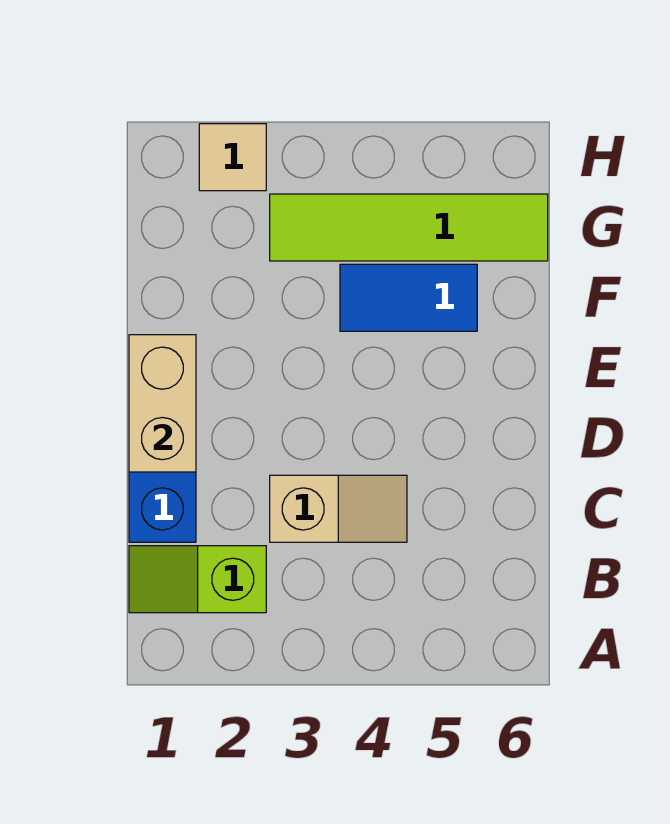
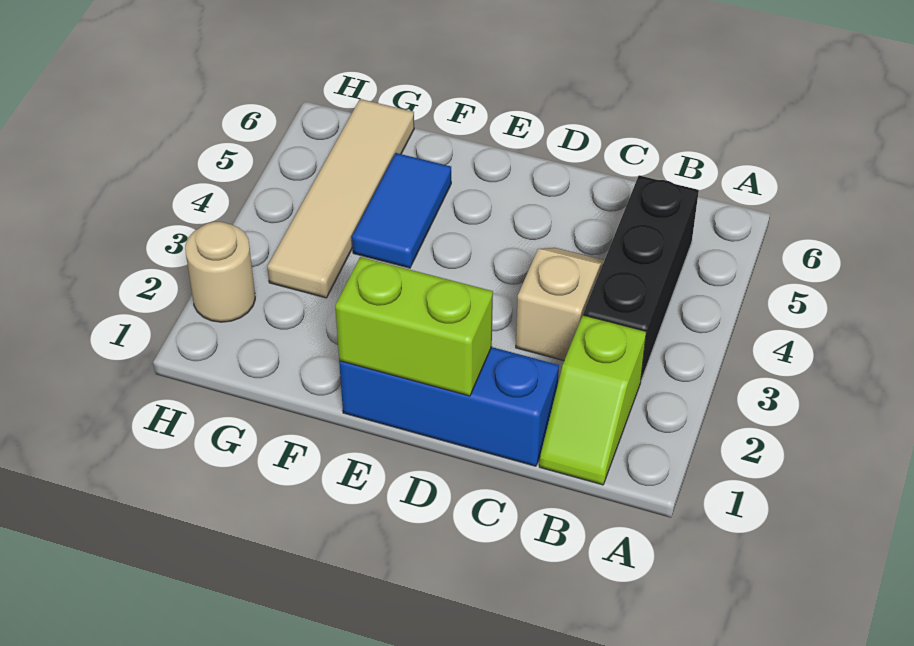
none -> black brick B3:B5 level 1
tan brick D1:E1 level 2 -> lime brick D1:E1 level 2
lime tile G3:G6 level 1 -> tan tile G3:G6 level 1
tan tile H2 level 1 -> tan round brick H2 level 1

